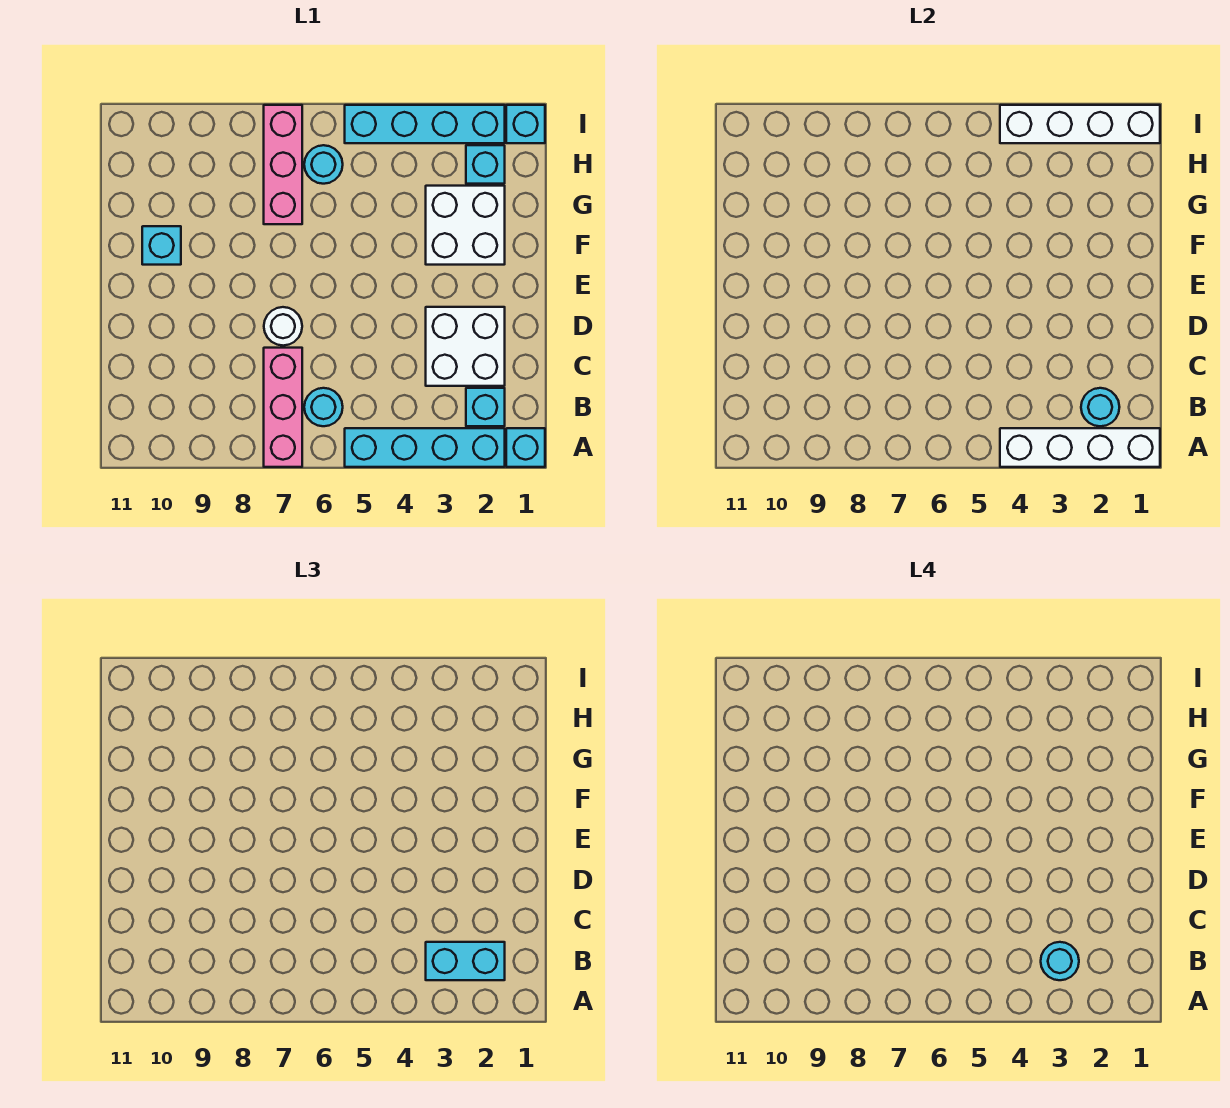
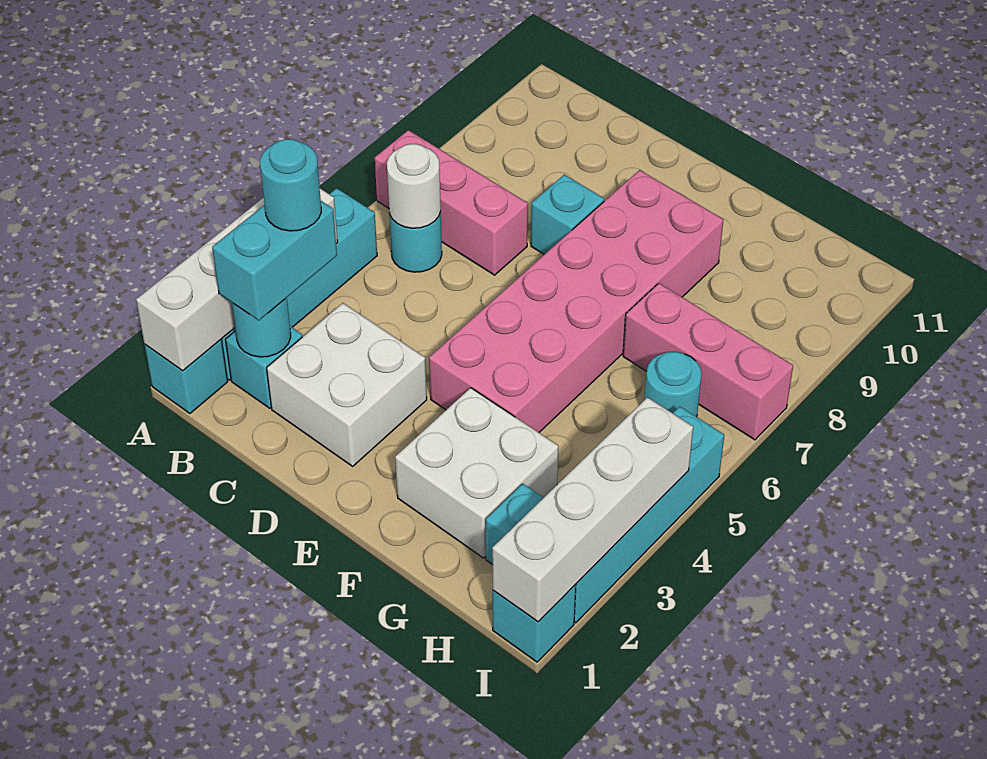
white round brick D7 level 1 -> white round brick B6 level 2
none -> pink brick E4:F9 level 1
cyan brick F10 level 1 -> cyan brick D8 level 1

